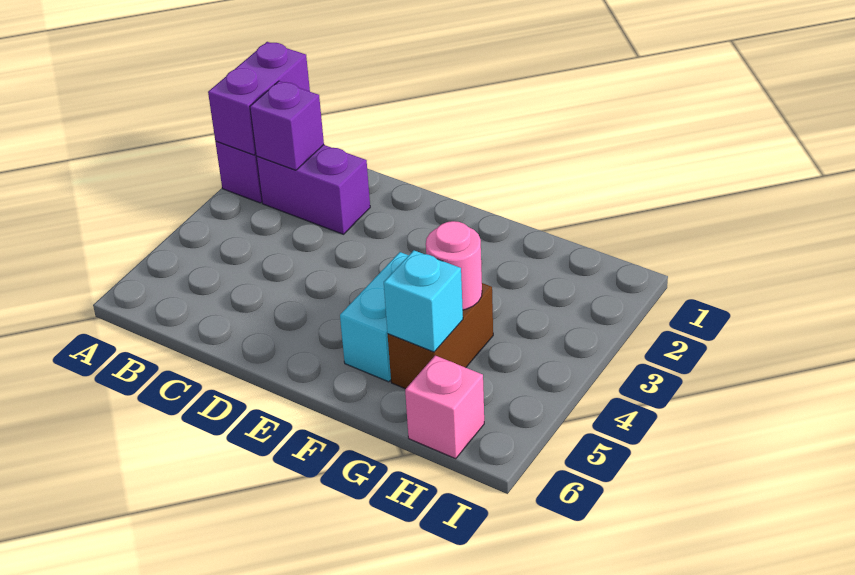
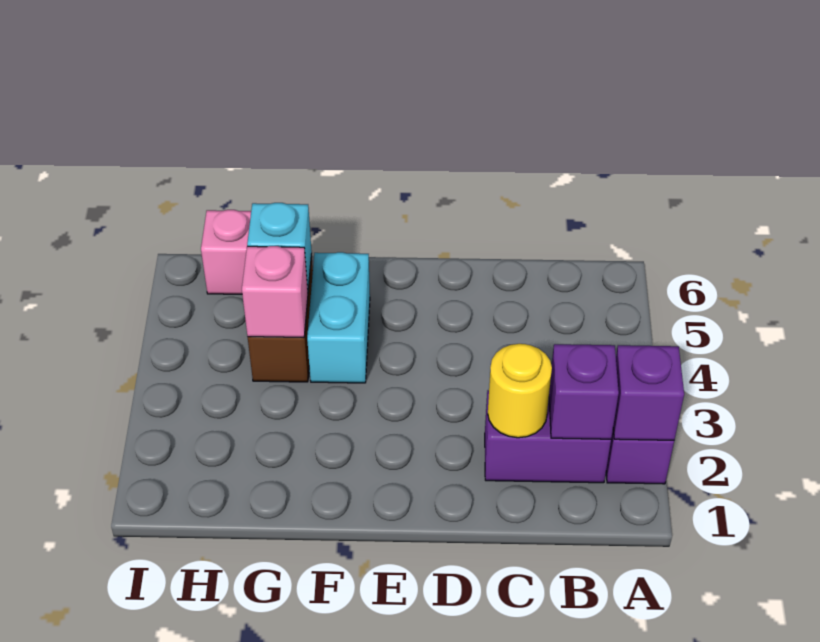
purple brick A1:A2 level 2 -> purple brick A2 level 2
none -> yellow round brick C2 level 2
pink round brick G4 level 2 -> pink brick G4 level 2

